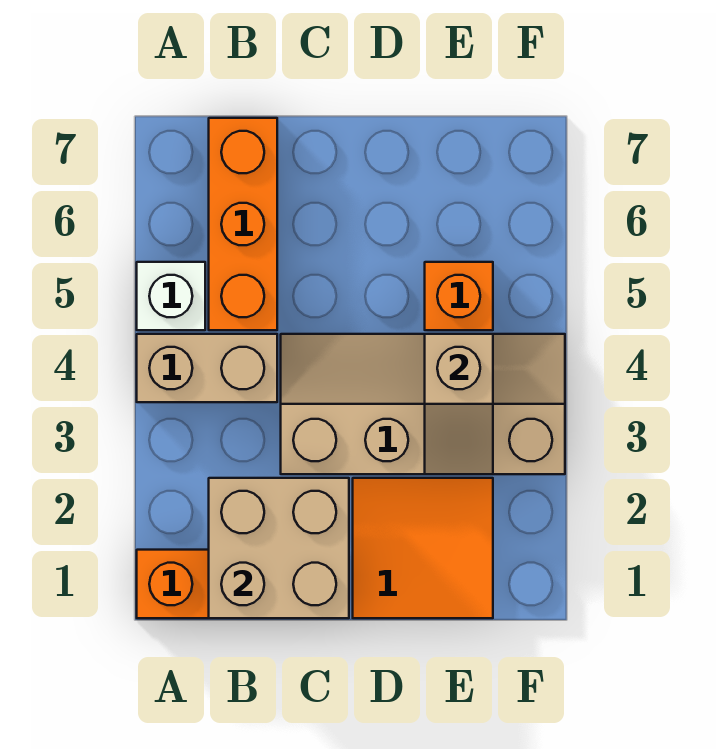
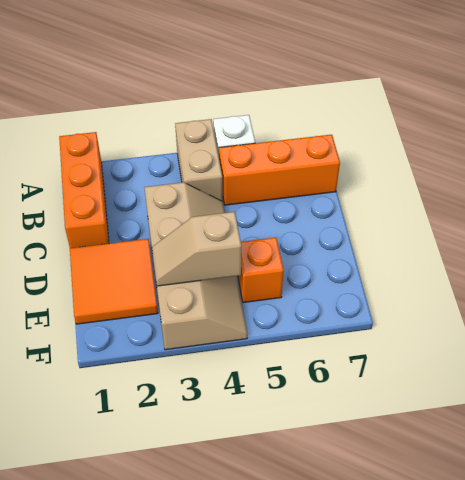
tan brick B1:C2 level 2 -> none

